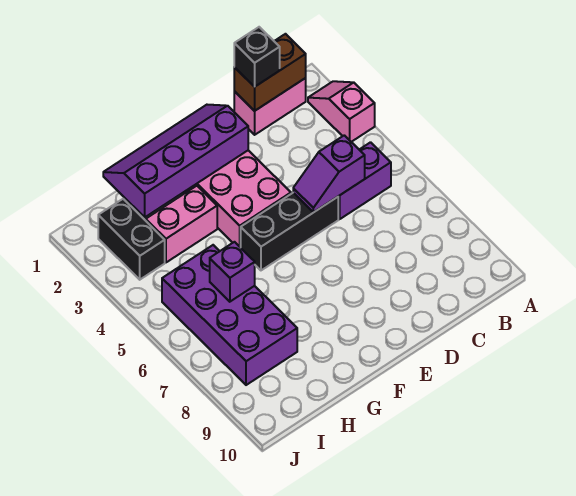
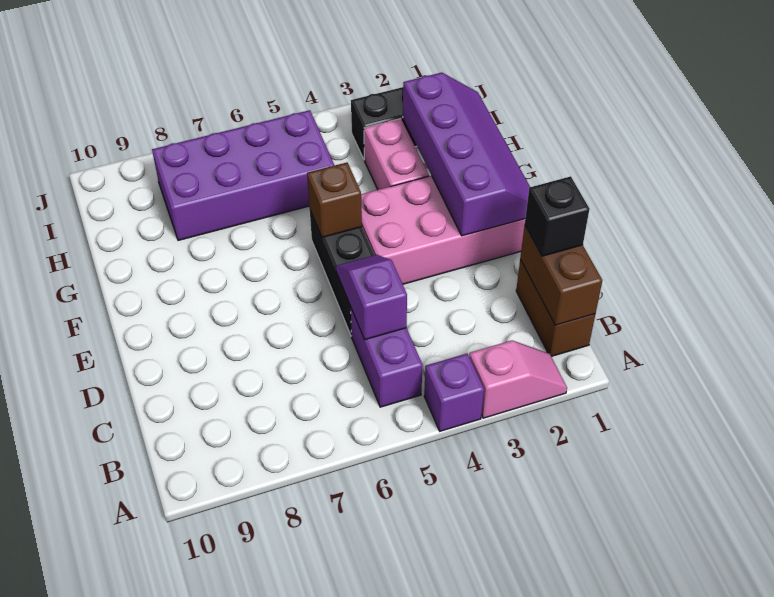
pink brick B1:C1 level 1 -> brown brick B1:C1 level 1
none -> brown brick F5 level 2
purple brick H6 level 2 -> purple brick A4 level 1

